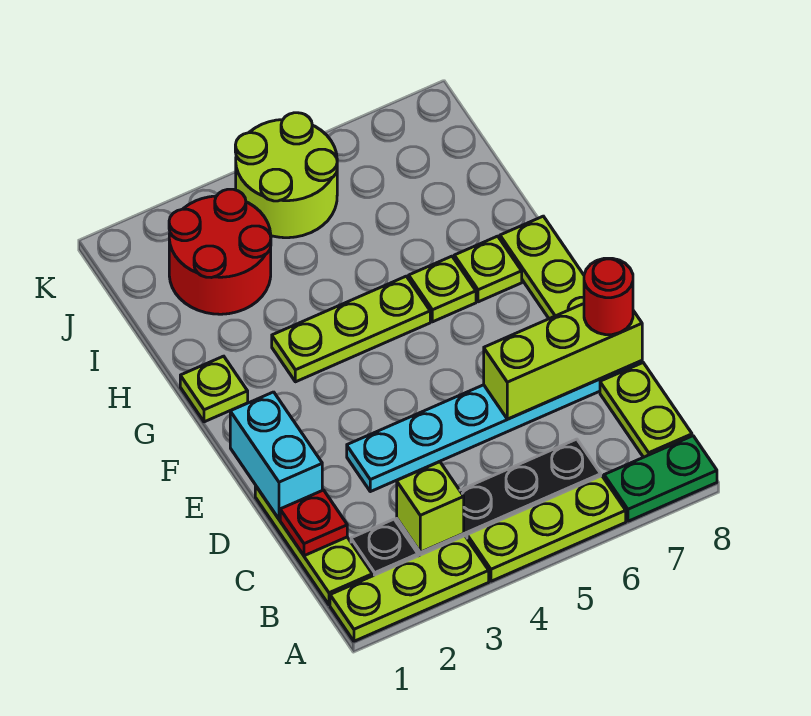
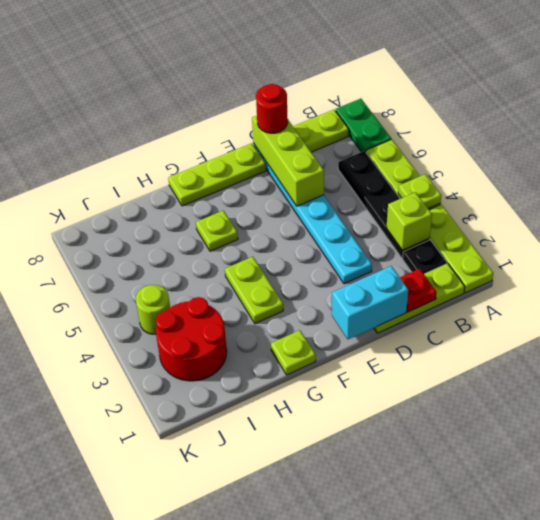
lime plate G3:G5 level 1 -> lime plate G3:G4 level 1
lime plate G7 level 1 -> lime plate A4 level 2
lime round brick J4:K5 level 1 -> lime round brick J4 level 1

